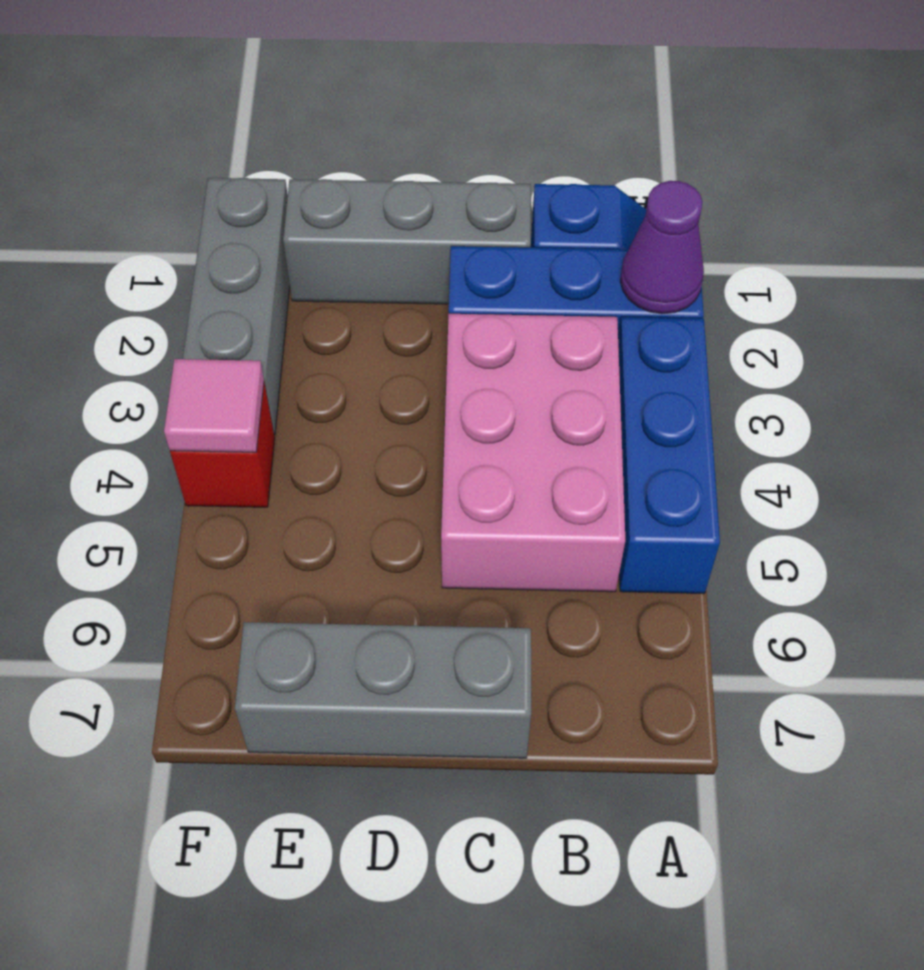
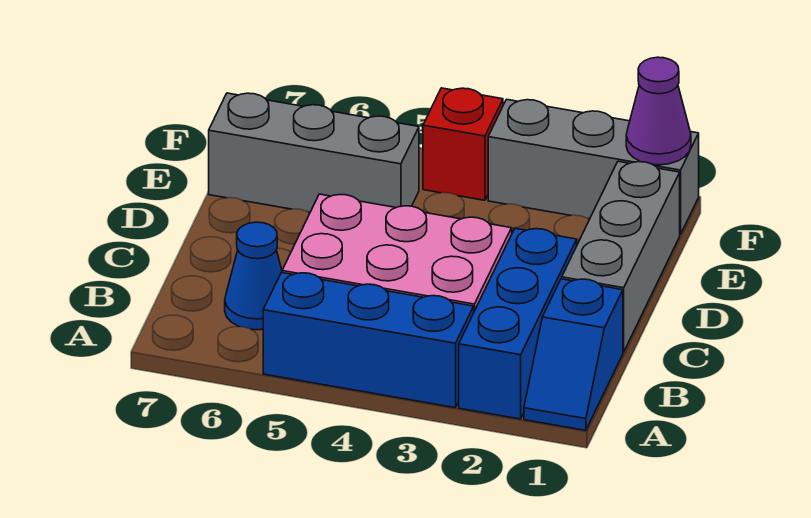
purple cone A2 level 2 -> purple cone F1 level 2
none -> blue cone B6 level 1
grey brick C7:E7 level 1 -> grey brick E5:E7 level 1
pink tile F4 level 2 -> none

